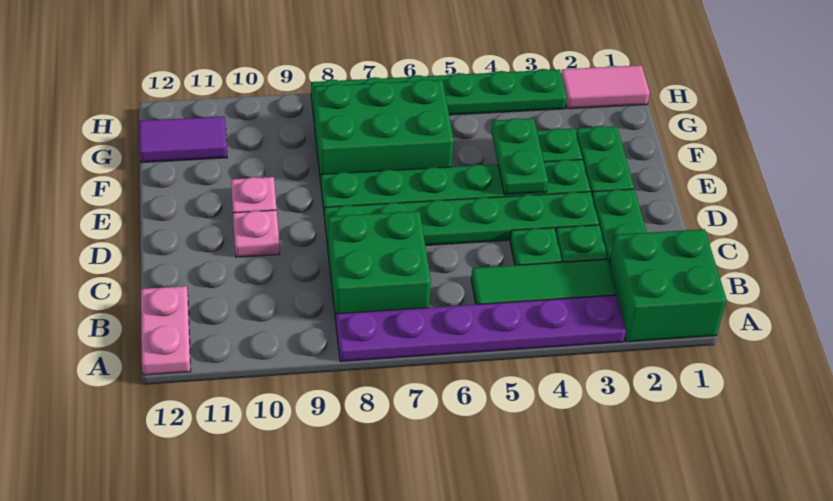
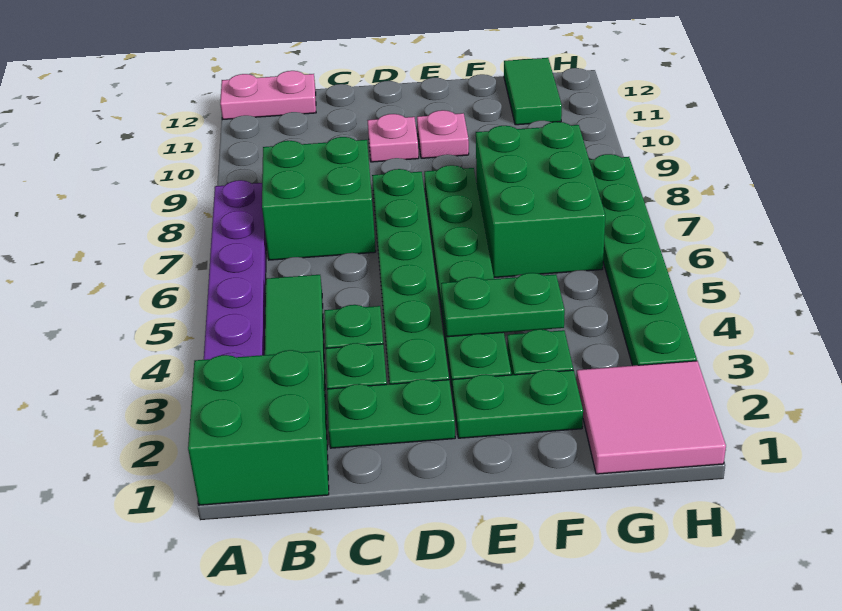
purple tile G11:G12 level 1 -> green tile G11:G12 level 1
pink tile H1:H2 level 1 -> pink tile G1:H2 level 1

